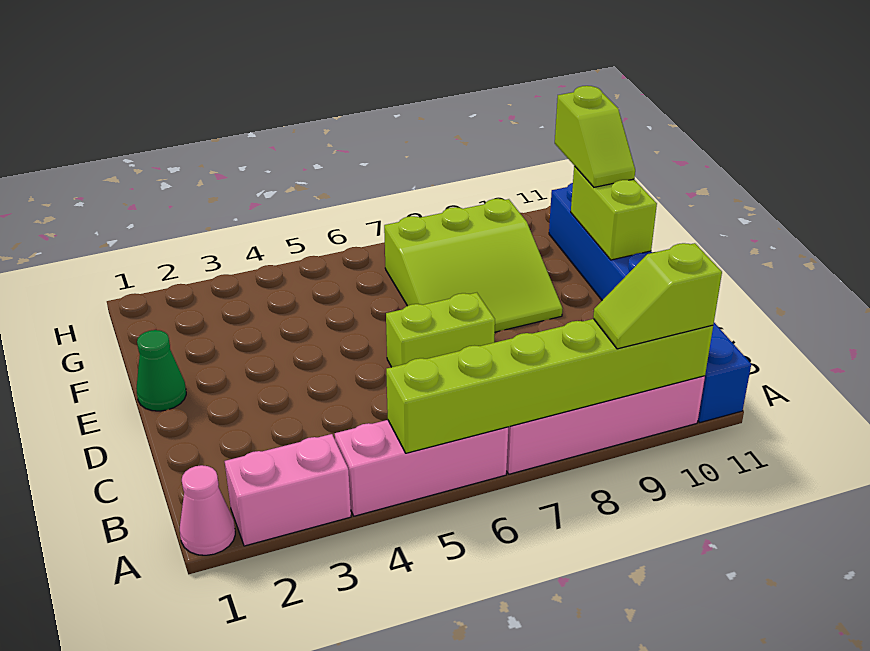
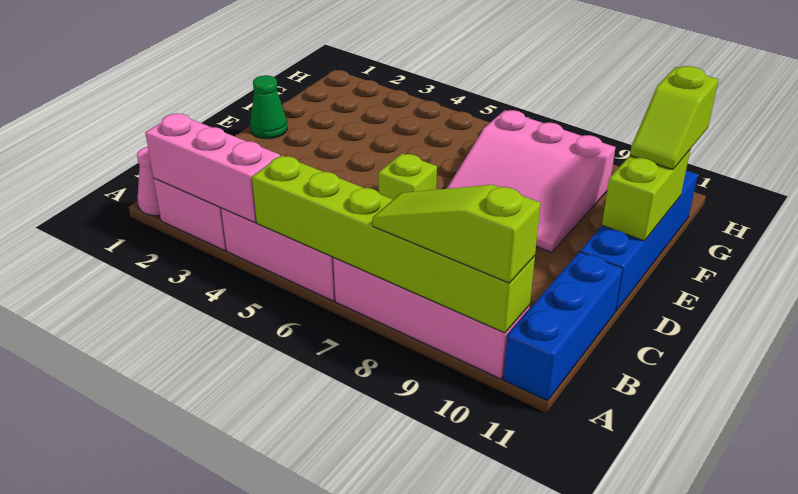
none -> pink brick A2:A4 level 2
lime slope A9:A10 level 3 top 10 -> lime slope A8:A10 level 3 top 10
lime brick D6:D7 level 1 -> lime brick D6 level 1
lime slope E7:G9 level 1 top G -> pink slope E7:G9 level 1 top G

